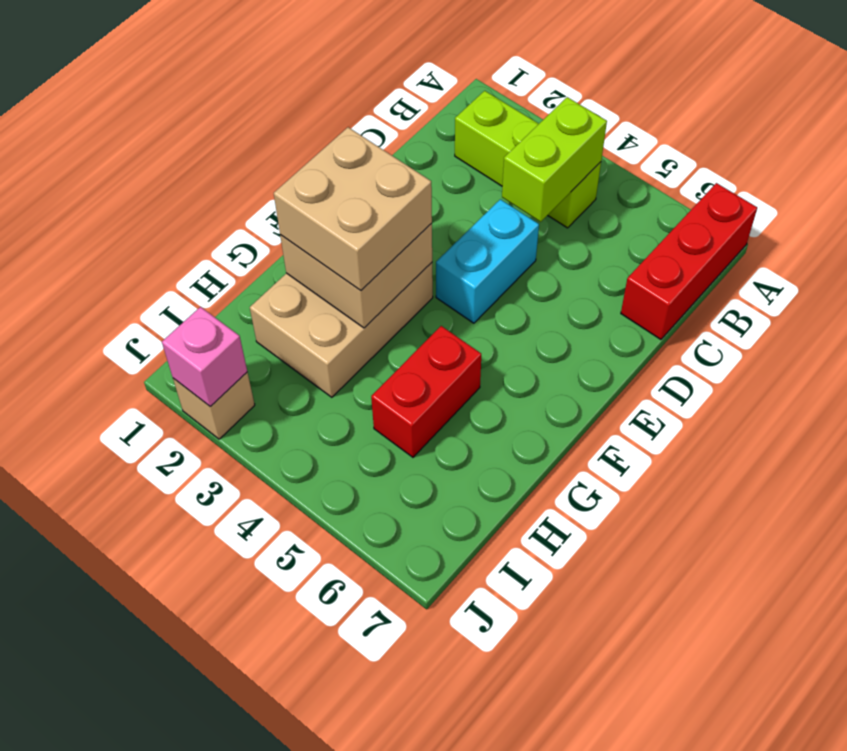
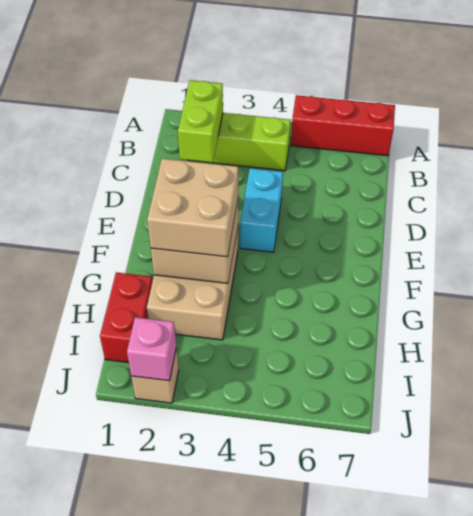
red brick A7:C7 level 1 -> red brick A5:A7 level 1
lime brick B4:C4 level 2 -> lime brick B2:C2 level 2
red brick G5:H5 level 1 -> red brick H1:I1 level 1

